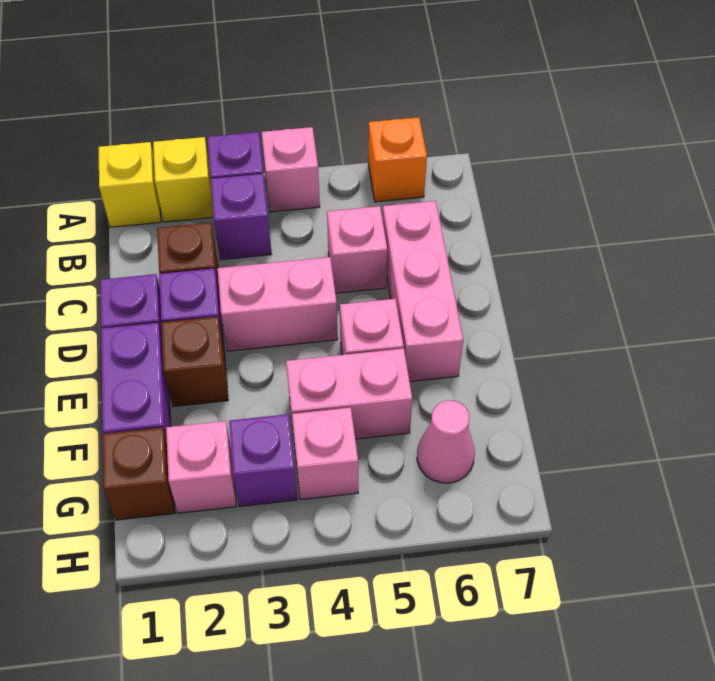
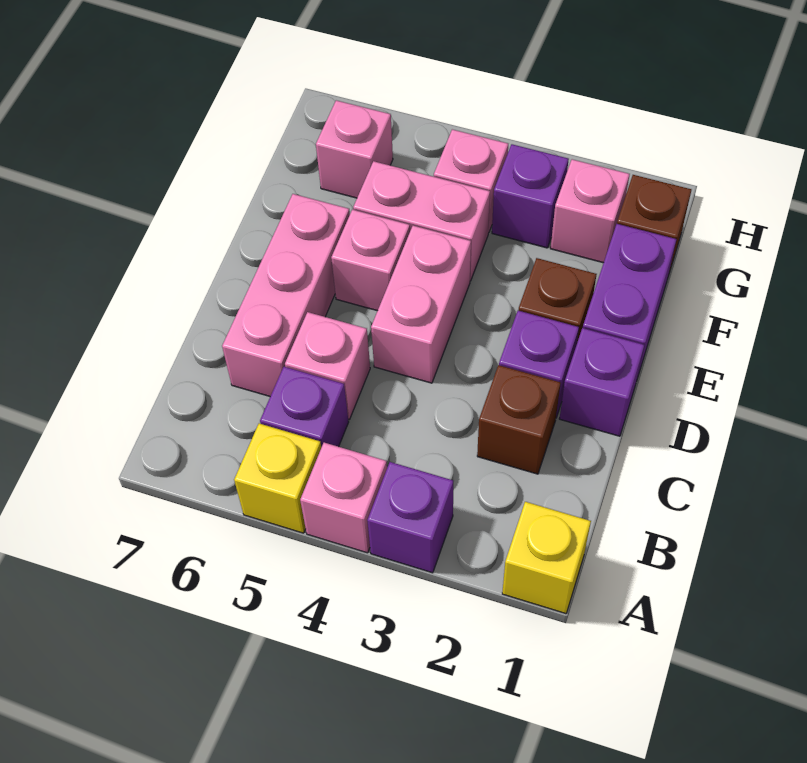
yellow brick A2 level 1 -> yellow brick A5 level 1
orange brick A6 level 1 -> none
purple brick B3 level 1 -> purple brick B5 level 1
pink brick D3:D4 level 1 -> pink brick D4:E4 level 1
pink cone G6 level 1 -> pink brick G6 level 1

